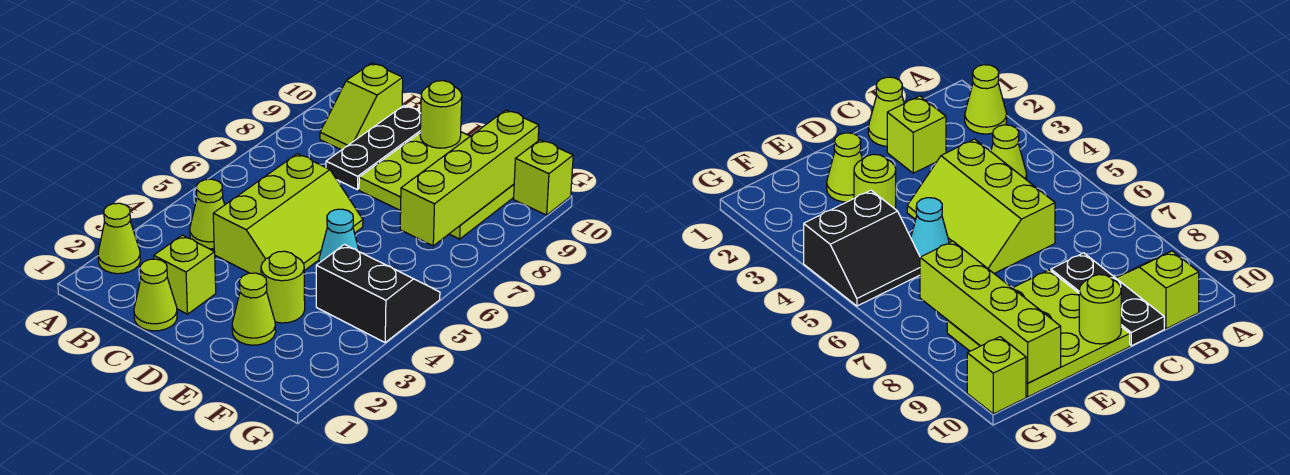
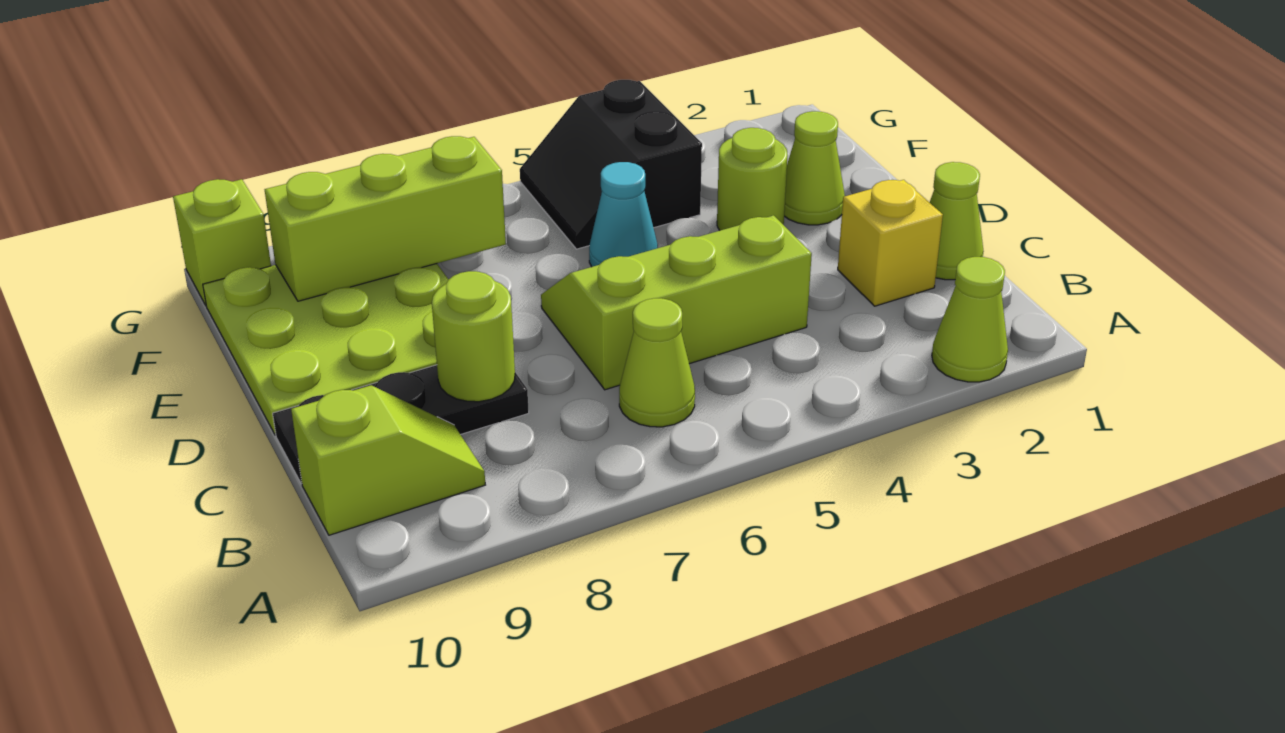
lime cone B4 level 1 -> lime cone B6 level 1
lime brick C2 level 1 -> yellow brick C2 level 1
lime round brick D10 level 2 -> lime round brick C8 level 2
lime brick F7:F10 level 2 -> lime brick F7:F9 level 2

